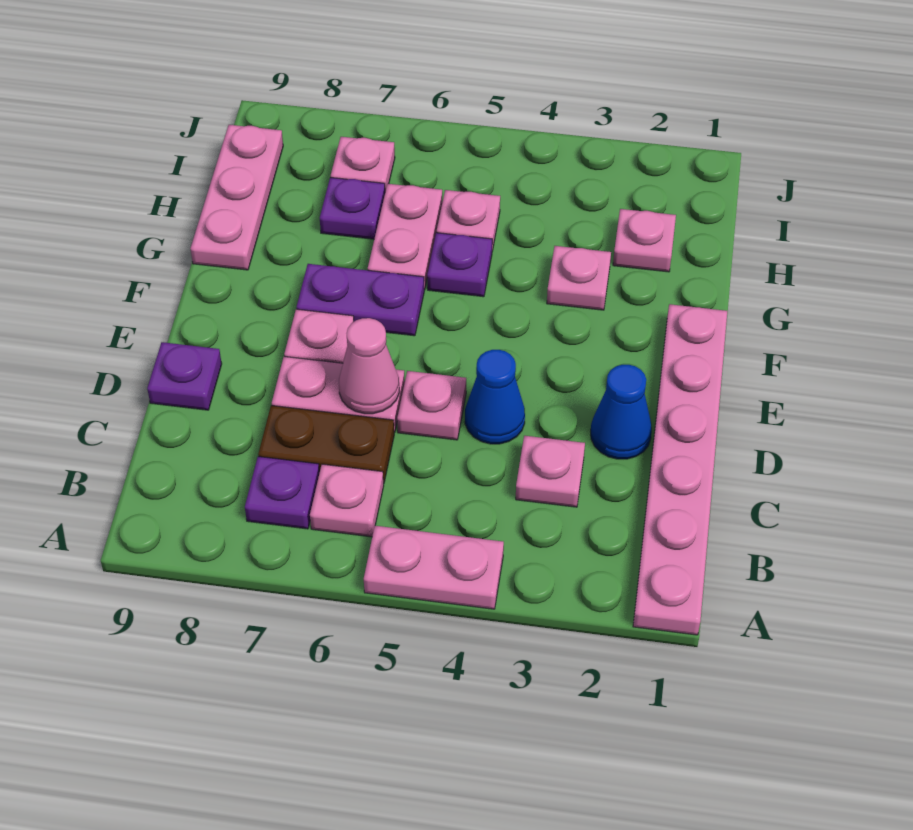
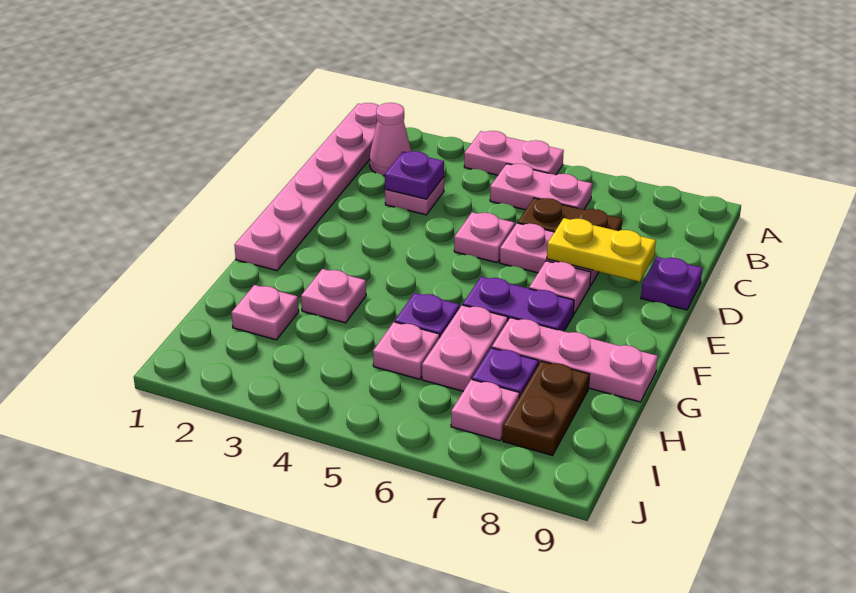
pink plate B6 level 1 -> pink plate B5:B6 level 1
purple plate B7 level 1 -> purple plate C3 level 2
blue cone D2 level 1 -> none
blue cone D4 level 1 -> none
pink cone D6 level 2 -> pink cone B2 level 1
none -> yellow plate D7:D8 level 2
pink plate G9:I9 level 1 -> pink plate G7:G9 level 1
none -> brown plate H8:I8 level 1

